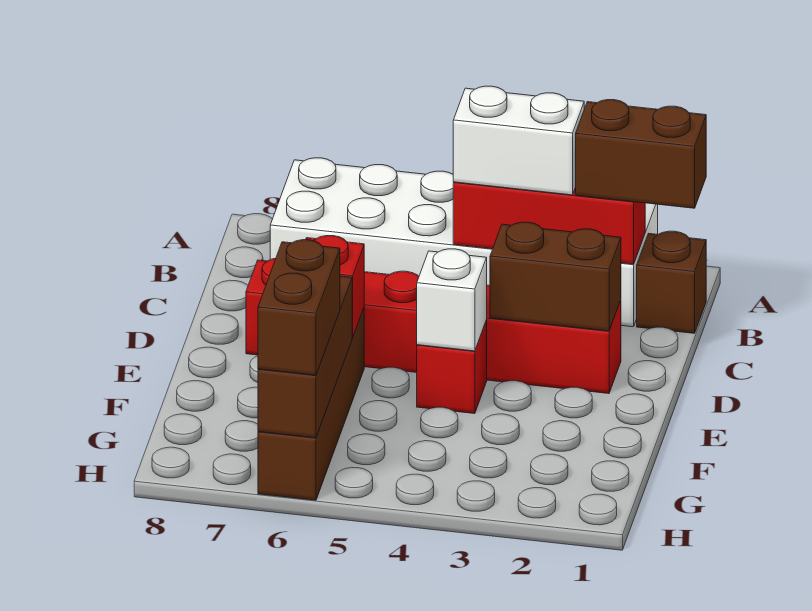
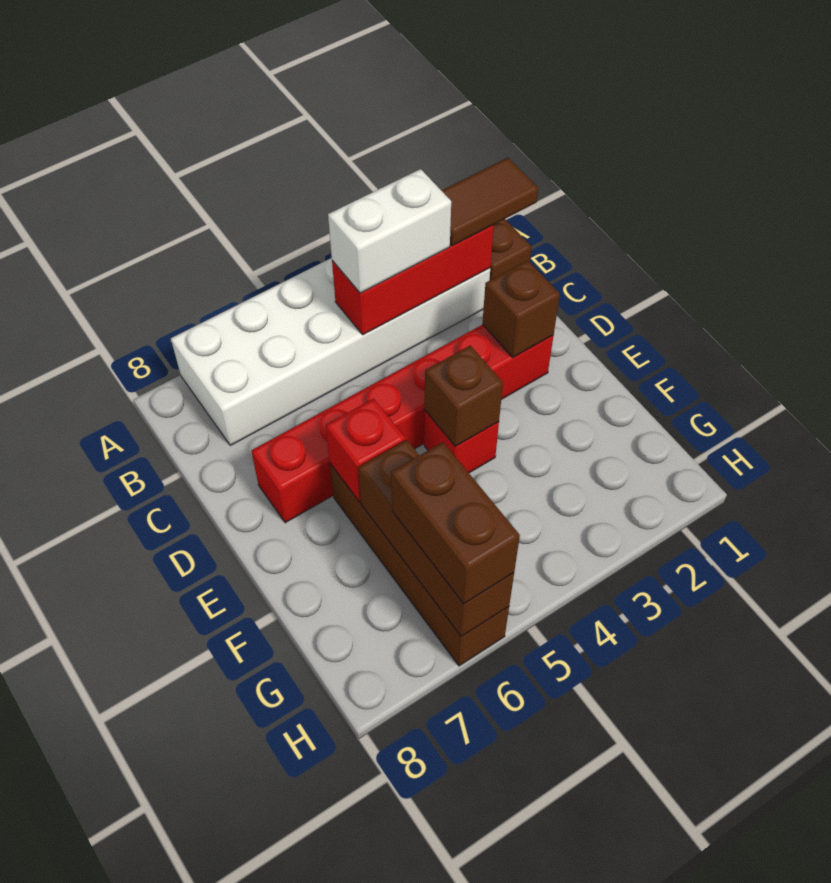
brown brick B1:B2 level 3 -> brown tile B1:B2 level 3
brown brick D2:D3 level 2 -> brown brick D2 level 2
white brick E4 level 2 -> brown brick E4 level 2

